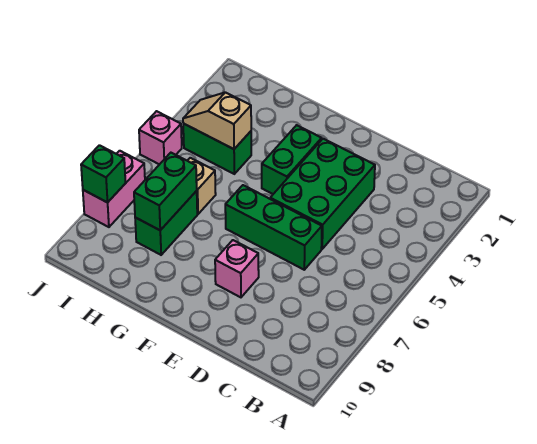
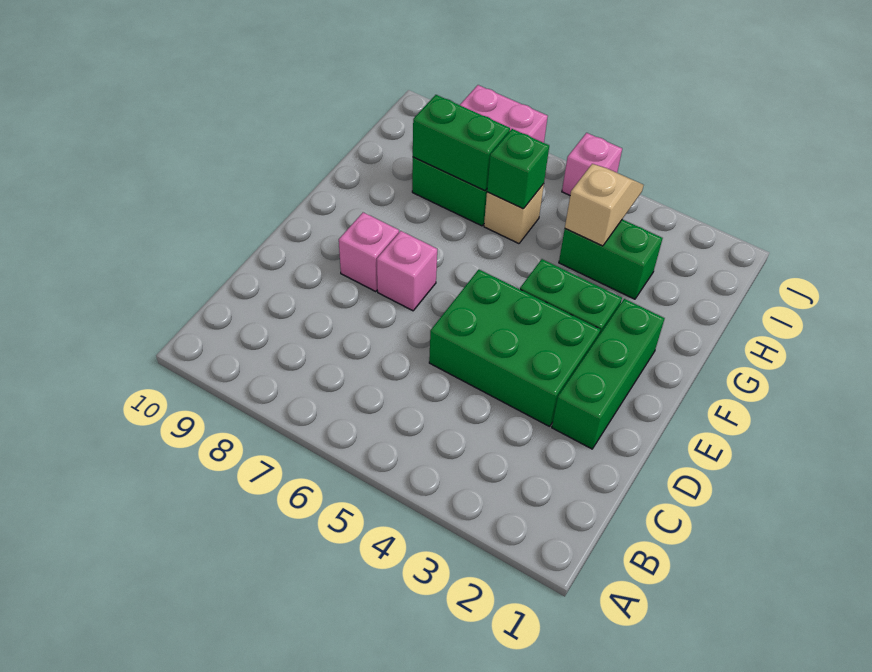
green brick D6:F6 level 1 -> green brick D2:F2 level 1
none -> pink brick E7 level 1
green brick H4:I4 level 1 -> green brick H3:H4 level 1
green brick J8 level 2 -> green brick H6 level 2

